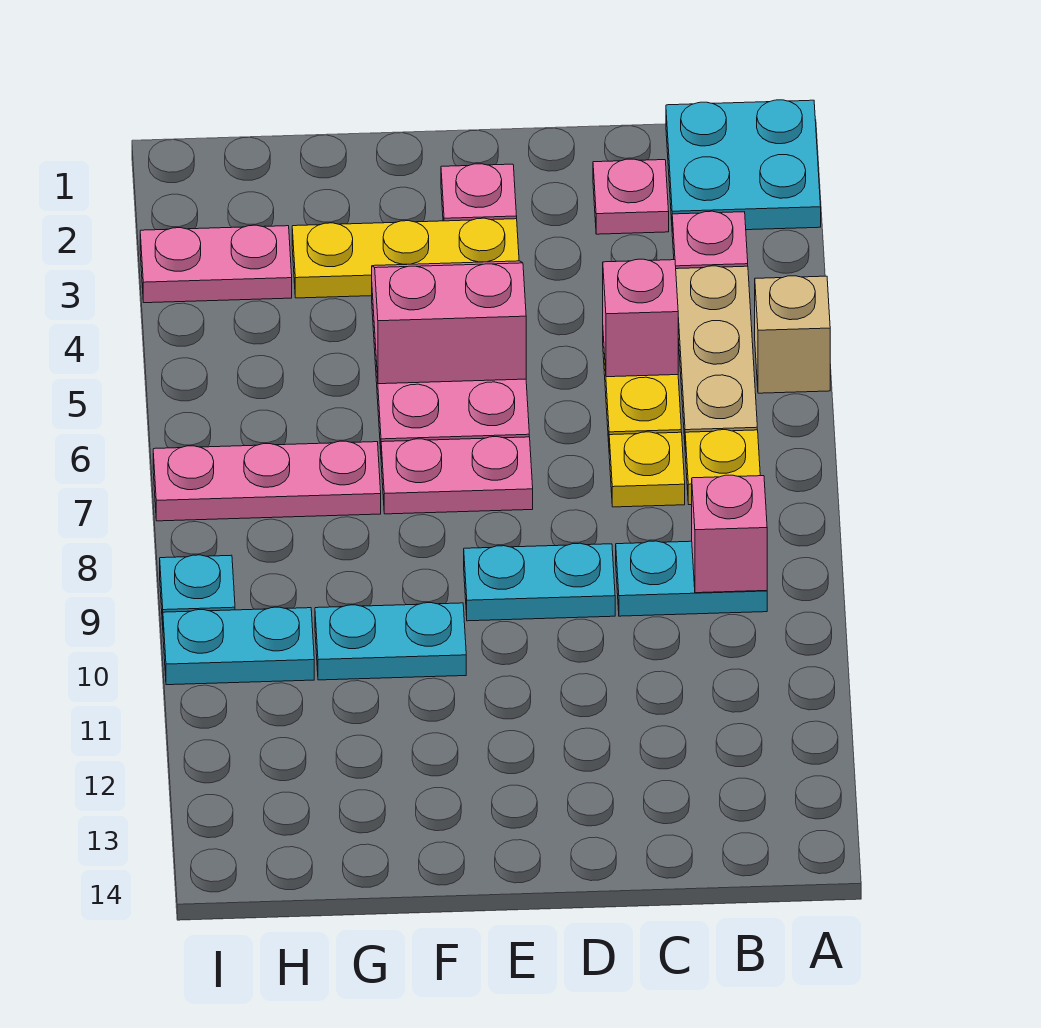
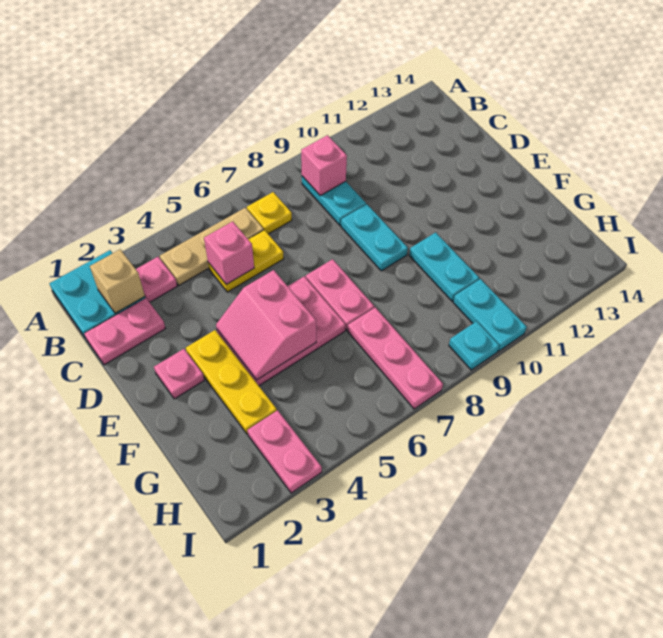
tan brick A5 level 1 -> tan brick B2 level 2
pink plate C2 level 1 -> pink plate C1:C2 level 1
yellow plate C7 level 1 -> none

